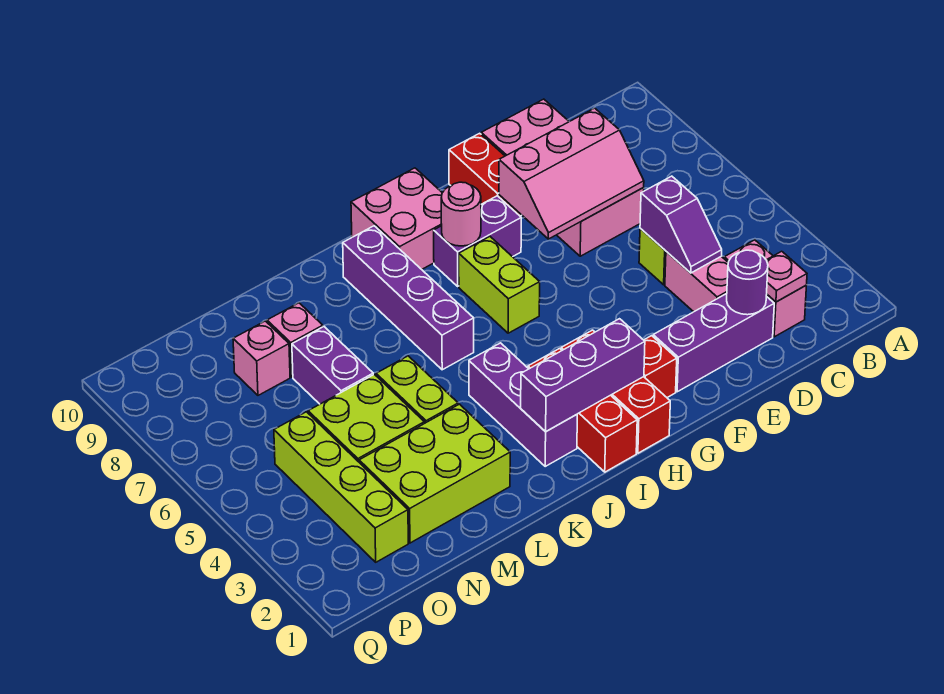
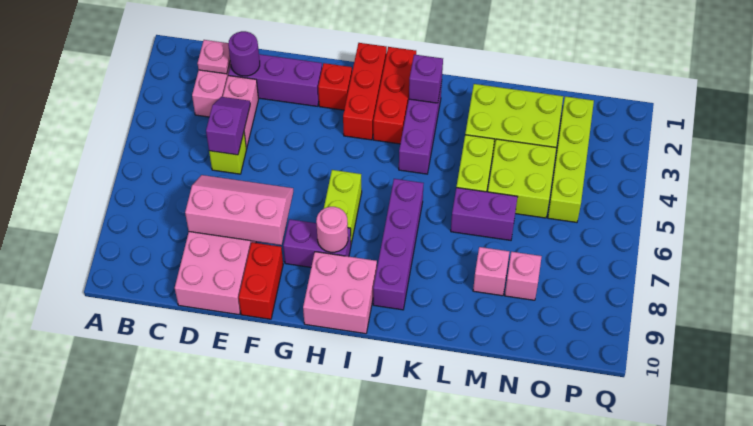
purple brick H2:J2 level 2 -> purple brick J2 level 2
purple brick M6:M7 level 1 -> purple brick L6:M6 level 1

